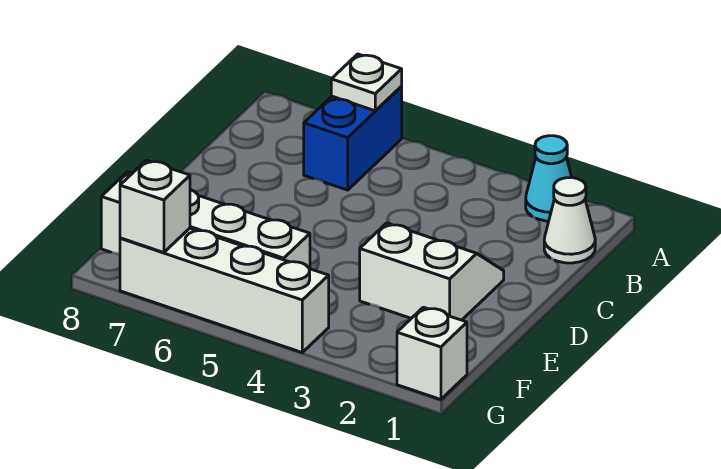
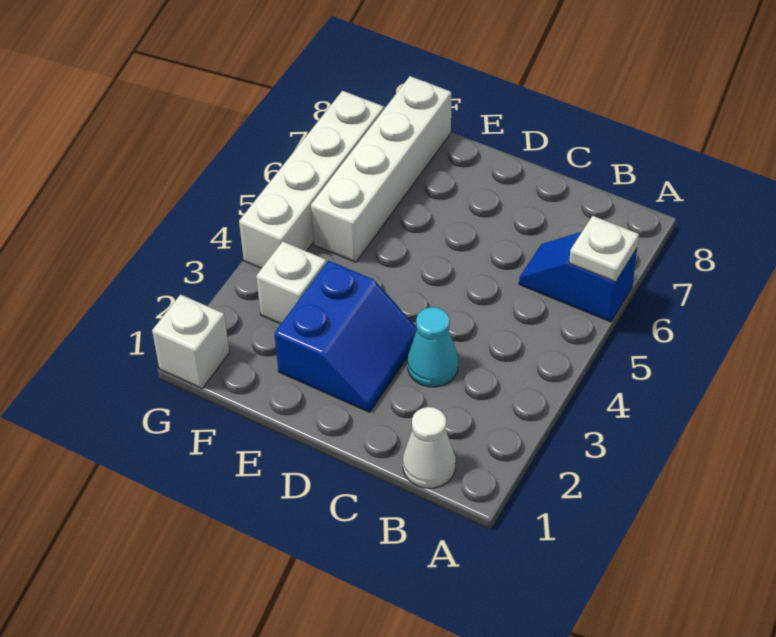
cyan cone A2 level 1 -> cyan cone C3 level 1
blue brick A6:B6 level 1 -> blue slope A6:B6 level 1 top A
white slope D2:E3 level 1 top E -> blue slope D2:E3 level 1 top E
white brick G7 level 2 -> white brick F3 level 1

